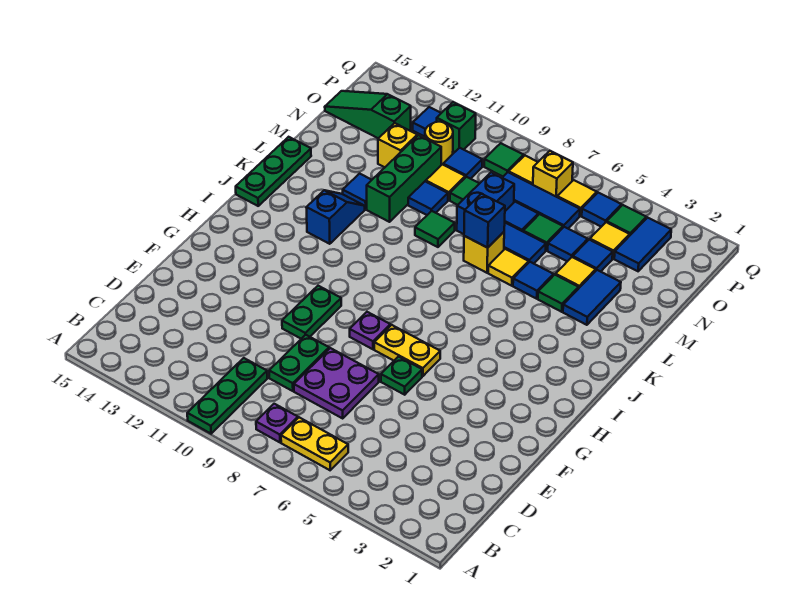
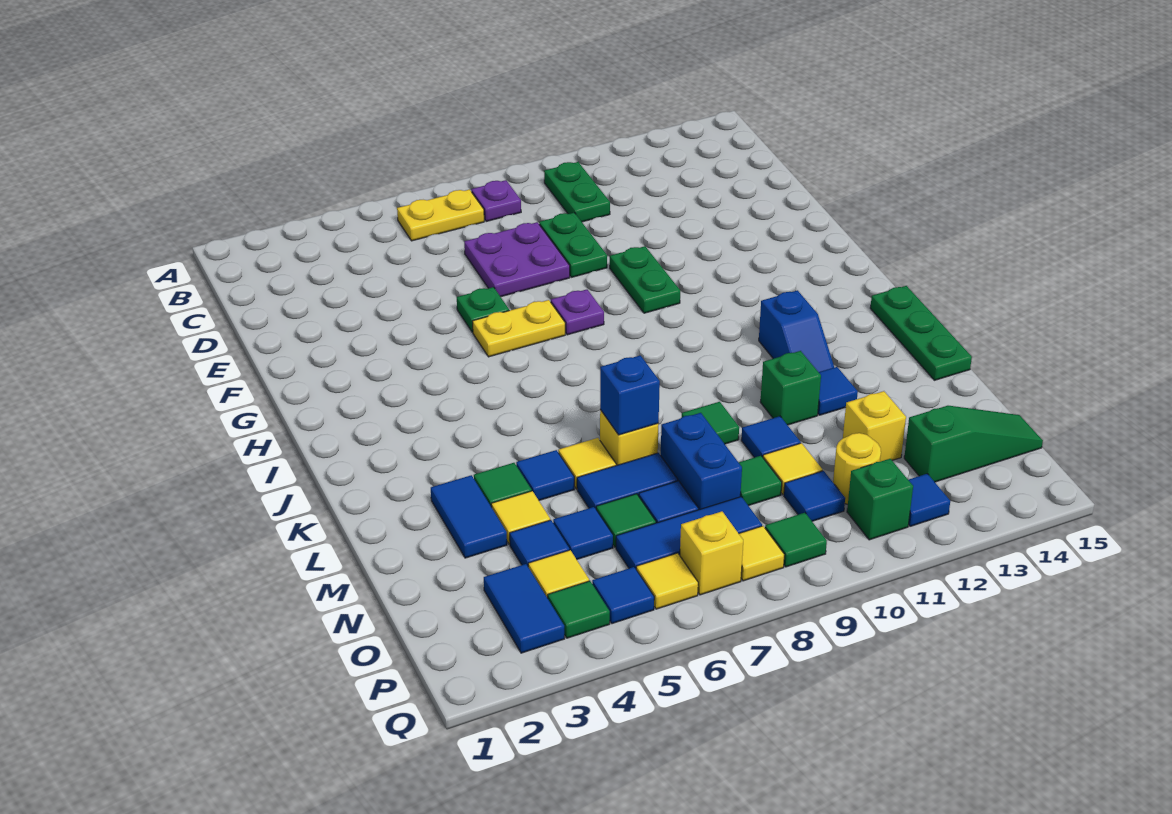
green plate A10:C10 level 1 -> green plate B10:C10 level 1
green brick L11:N11 level 1 -> green brick L11 level 1

